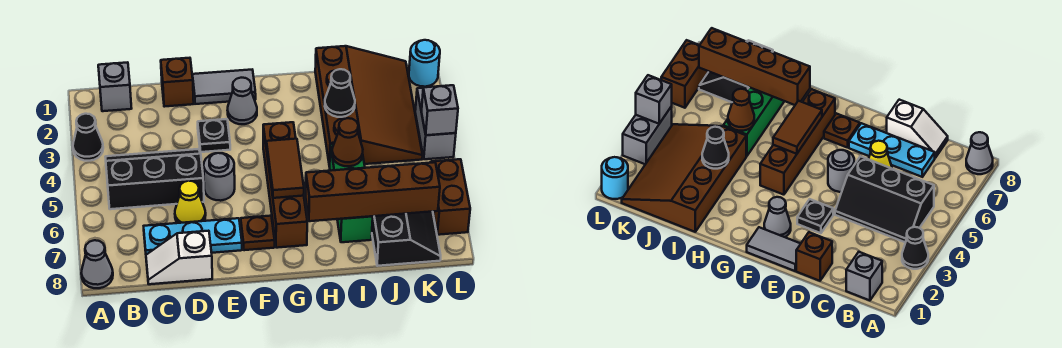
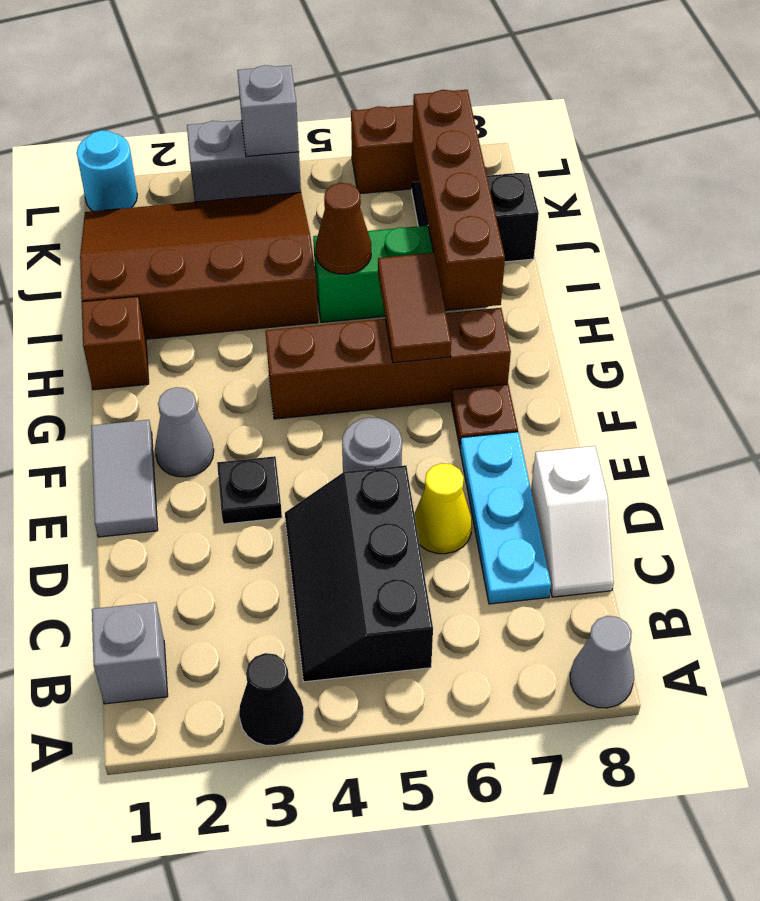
brown brick D1 level 1 -> brown brick H1 level 1
brown tile G5:G6 level 2 -> brown tile G6:H6 level 2
black cone I3 level 2 -> none

